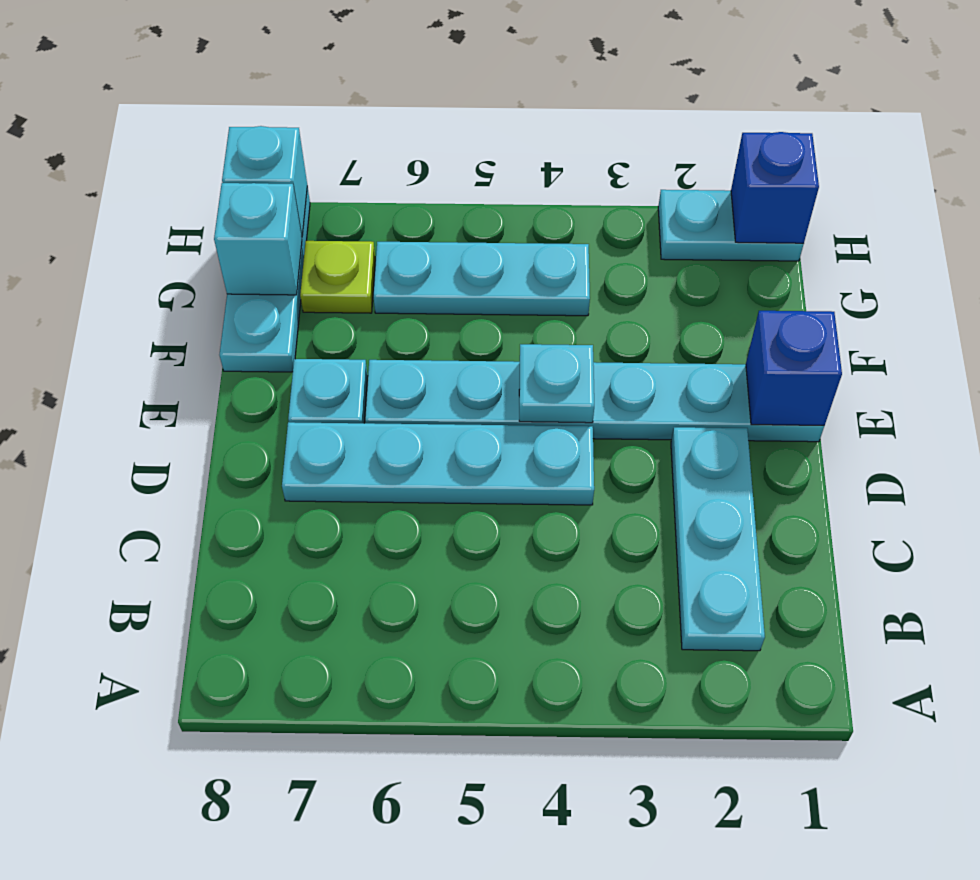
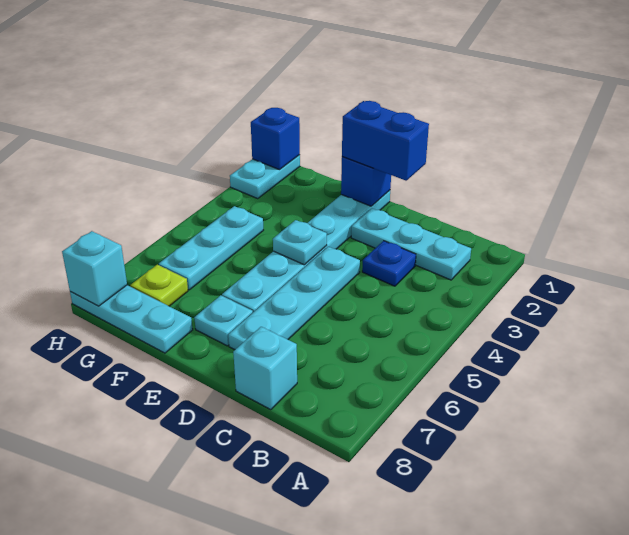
none -> blue plate C3 level 1
none -> blue brick D1:E1 level 3
cyan brick G8 level 2 -> cyan brick C8 level 1

